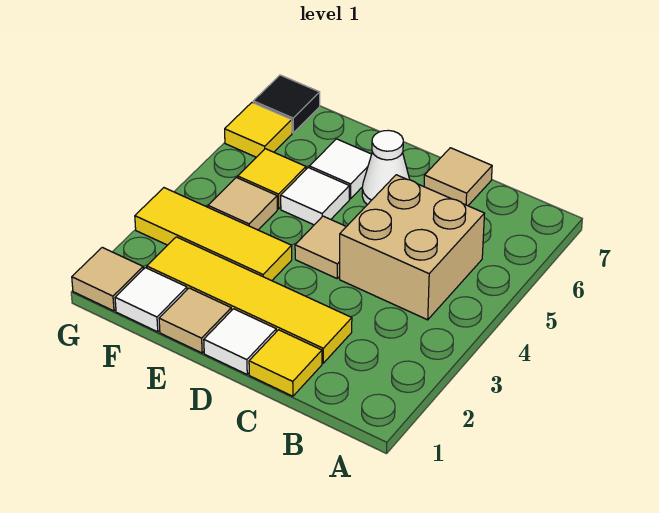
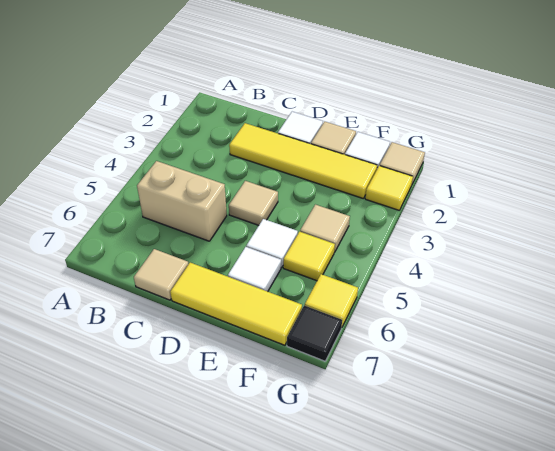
tan brick B4:C5 level 1 -> tan brick B5:C5 level 1
yellow tile C1 level 1 -> yellow tile G2 level 1
white cone D6 level 1 -> none
yellow tile E3:G3 level 1 -> yellow tile D7:F7 level 1

